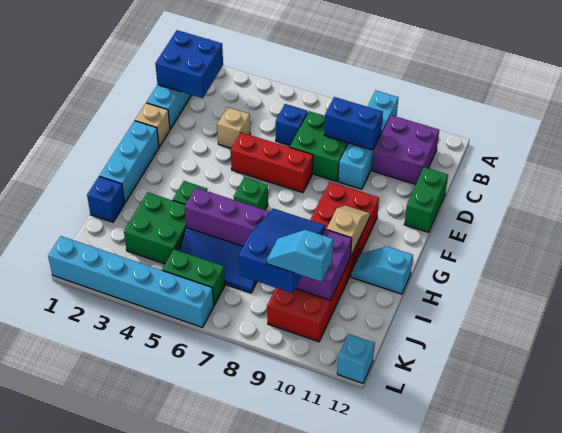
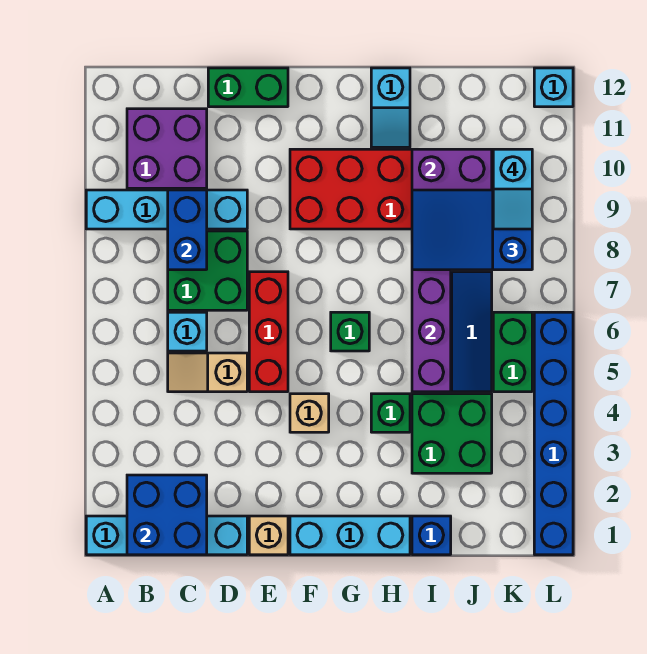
blue brick C6 level 1 -> cyan brick C6 level 1
tan brick D4 level 1 -> tan brick F4 level 1
tan slope G10:H10 level 2 top H -> tan slope C5:D5 level 1 top D
cyan brick L1:L6 level 1 -> blue brick L1:L6 level 1

